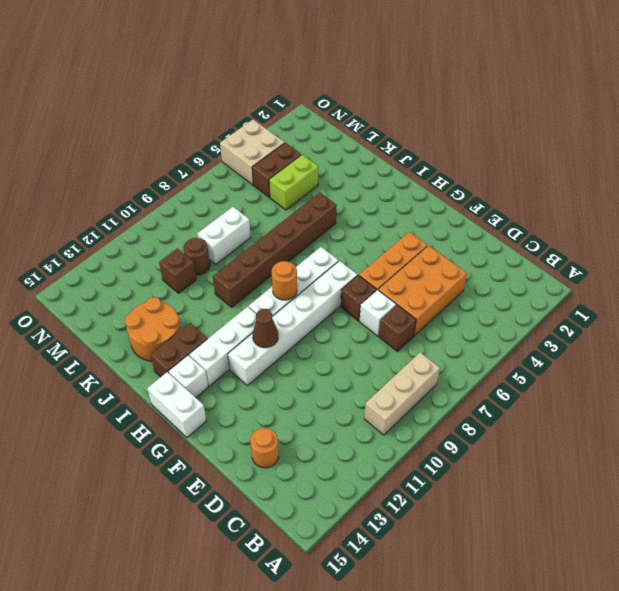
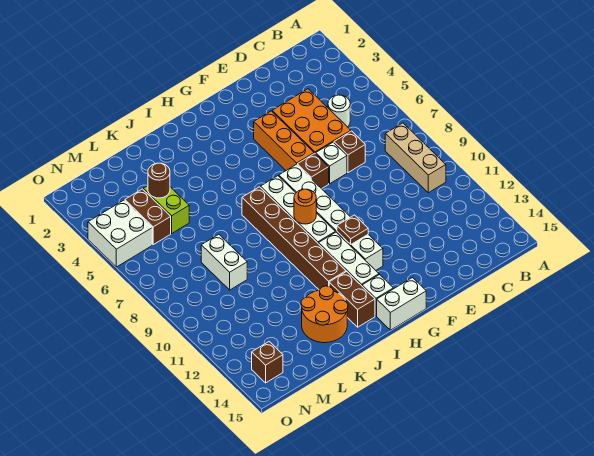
none -> white round brick C5 level 1
orange round brick D14 level 1 -> none
brown cone G11 level 2 -> brown plate G11 level 2
brown brick J5:J10 level 1 -> brown brick I7:I12 level 1
brown round brick L10 level 1 -> brown round brick L4 level 2
brown brick L11 level 1 -> brown brick N14 level 1
tan brick N4:O5 level 1 -> white brick N4:O5 level 1

